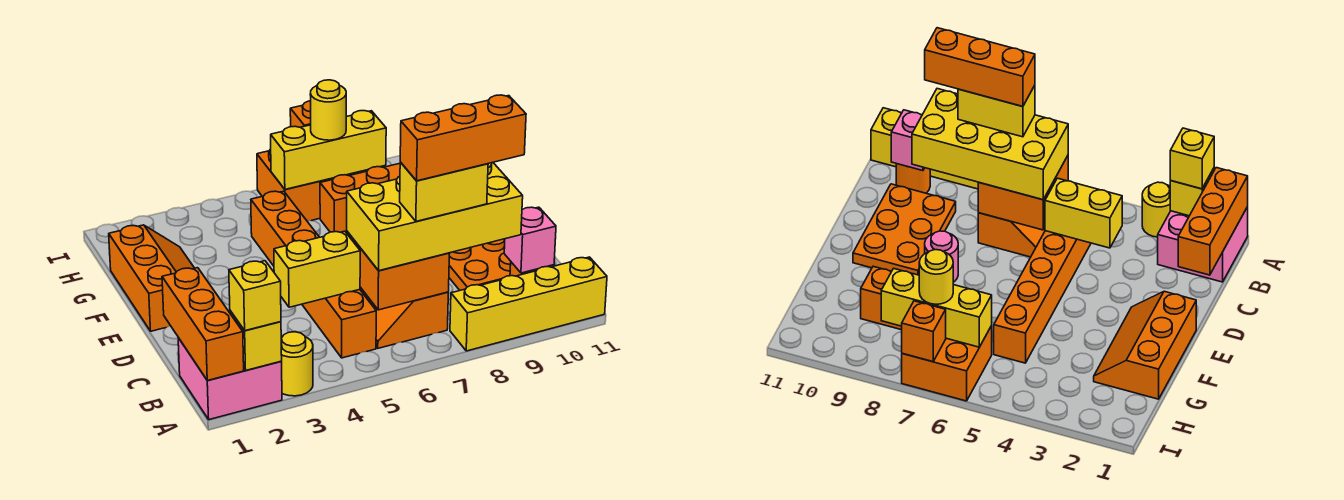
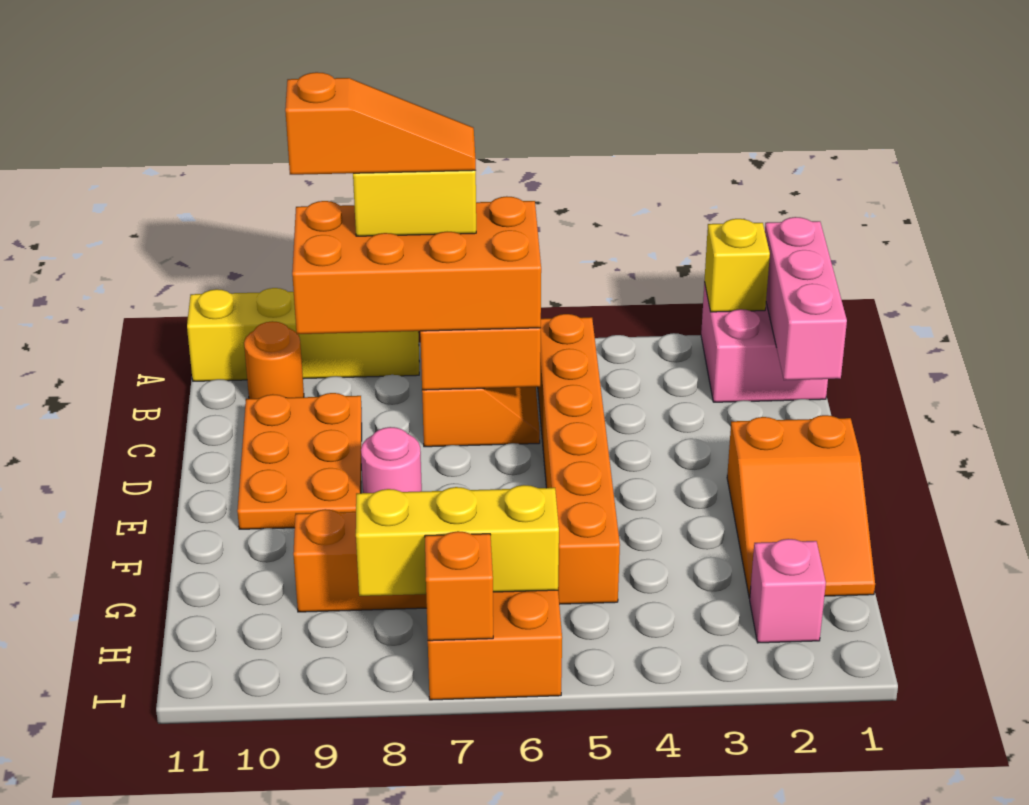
orange brick A1:C1 level 2 -> pink brick A1:C1 level 2
yellow brick A2 level 3 -> none
yellow round brick A3 level 1 -> none
yellow brick B6:C9 level 3 -> orange brick B6:C9 level 3
orange brick B7:B9 level 5 -> orange slope B7:B9 level 5 top 9
pink brick B10 level 2 -> pink brick H2 level 1
yellow brick C4:C5 level 2 -> none
orange slope E1:G2 level 1 top 1 -> orange slope E1:G2 level 1 top E
yellow round brick H7 level 3 -> none

